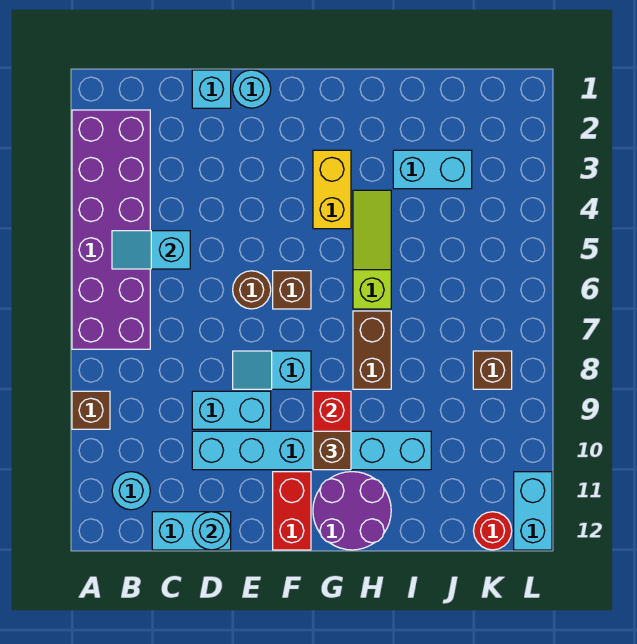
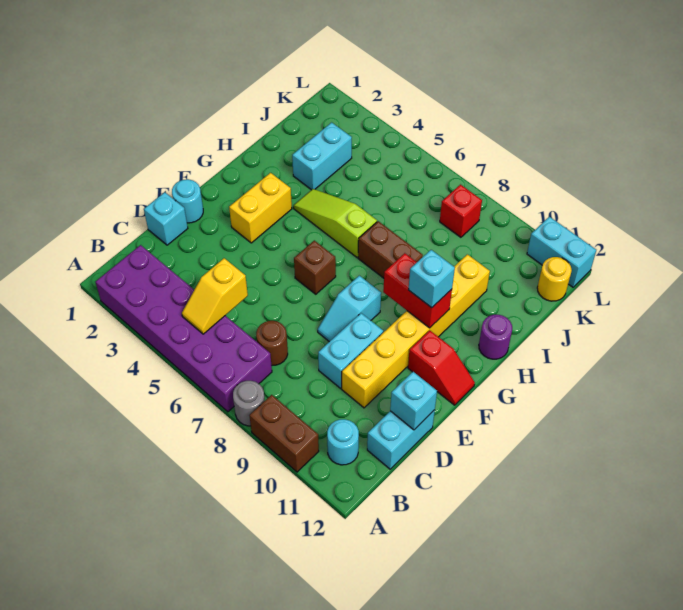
none -> grey round brick A8 level 1
brown brick A9 level 1 -> brown brick A9:A10 level 1
cyan slope B5:C5 level 2 top C -> yellow slope B5:C5 level 2 top C
cyan brick D10:I10 level 1 -> yellow brick D10:I10 level 1
cyan round brick D12 level 2 -> cyan brick D12 level 2
brown round brick E6 level 1 -> brown round brick C7 level 1
red brick F11:F12 level 1 -> red slope F11:F12 level 1 top 11
yellow brick G3:G4 level 1 -> yellow brick F3:G3 level 1
brown brick G10 level 3 -> cyan brick G10 level 3
purple round brick G11:H12 level 1 -> purple round brick H12 level 1
brown brick K8 level 1 -> red brick K8 level 1
red round brick K12 level 1 -> yellow round brick K12 level 1

